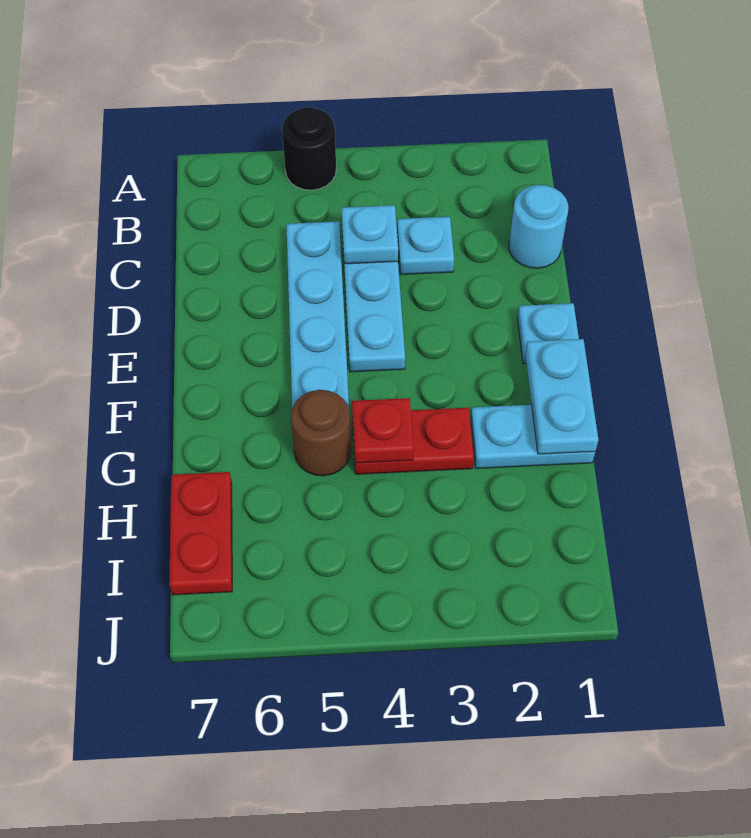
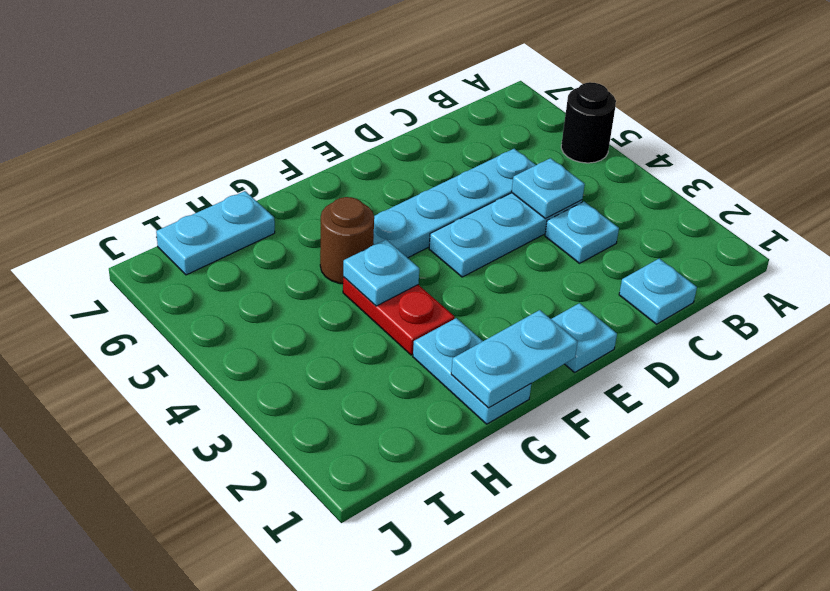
cyan round brick C1 level 1 -> cyan plate C1 level 1
red plate G4 level 2 -> cyan plate G4 level 2
red plate H7:I7 level 1 -> cyan plate H7:I7 level 1

